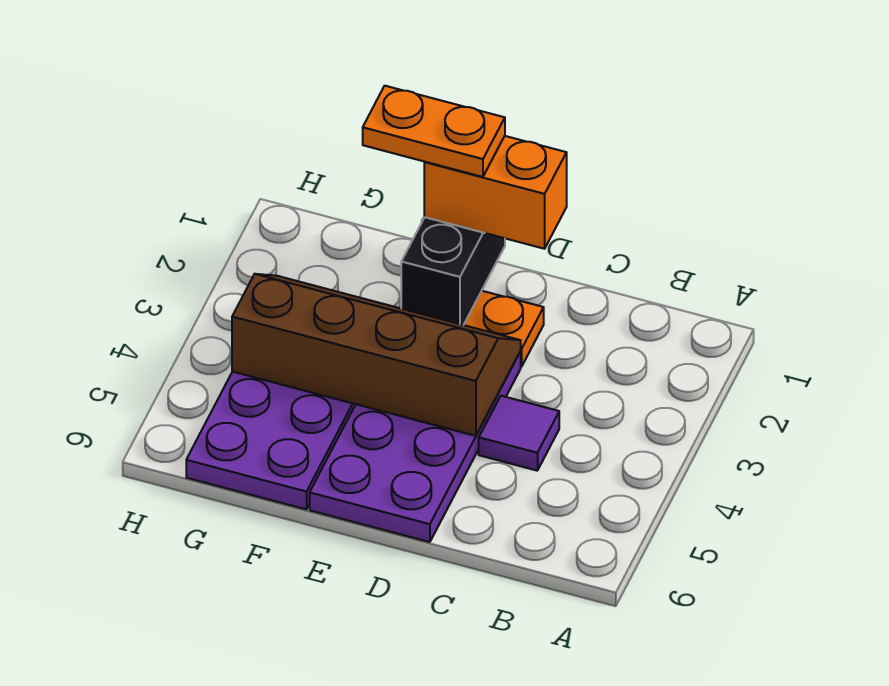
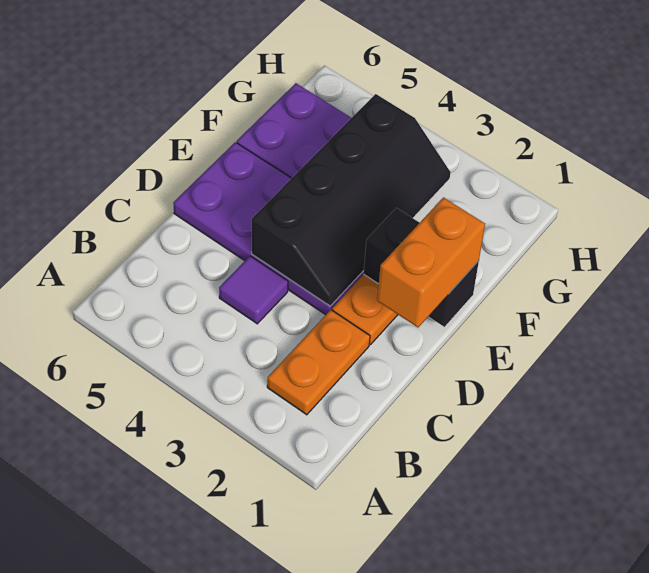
brown slope D3:G4 level 2 top 4 -> black slope D3:G4 level 2 top 4
orange plate E1:F1 level 4 -> orange plate B2:C2 level 1

